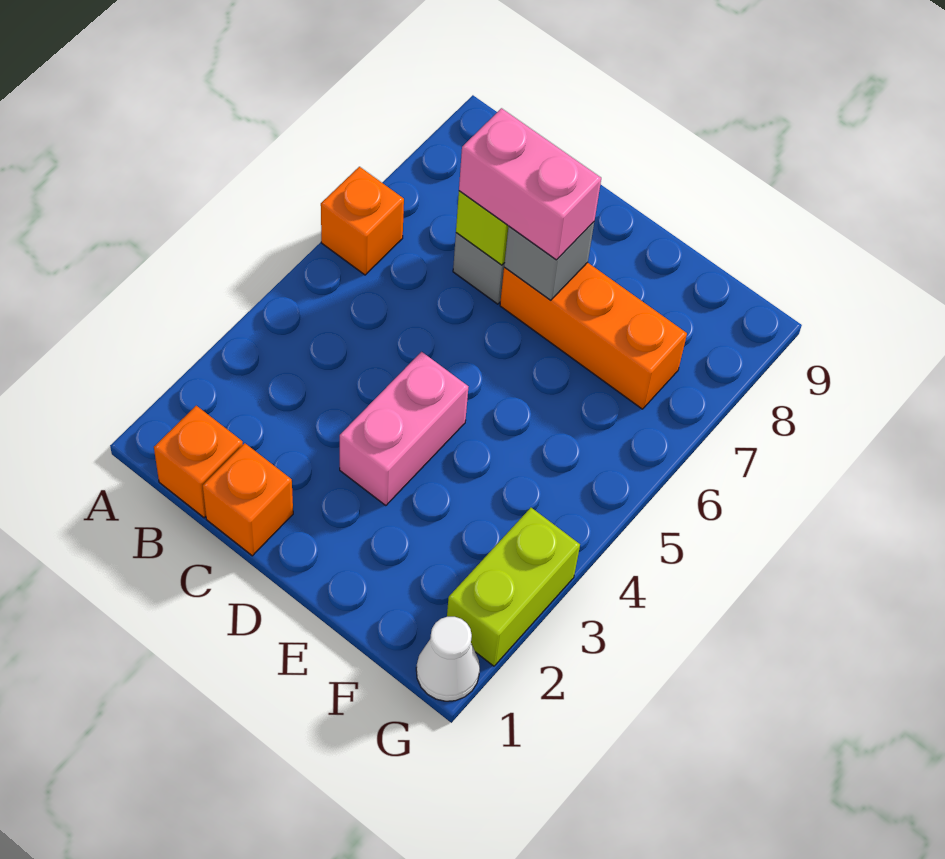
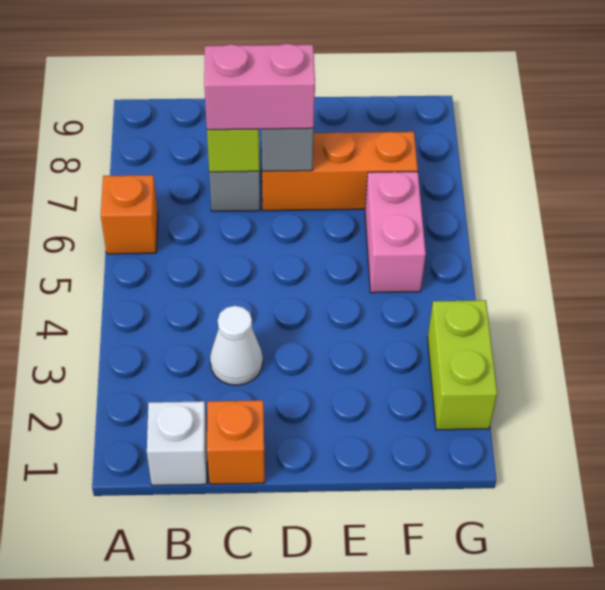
orange brick B1 level 1 -> white brick B1 level 1
pink brick D3:D4 level 1 -> pink brick F5:F6 level 1
white cone G1 level 1 -> white cone C3 level 1

